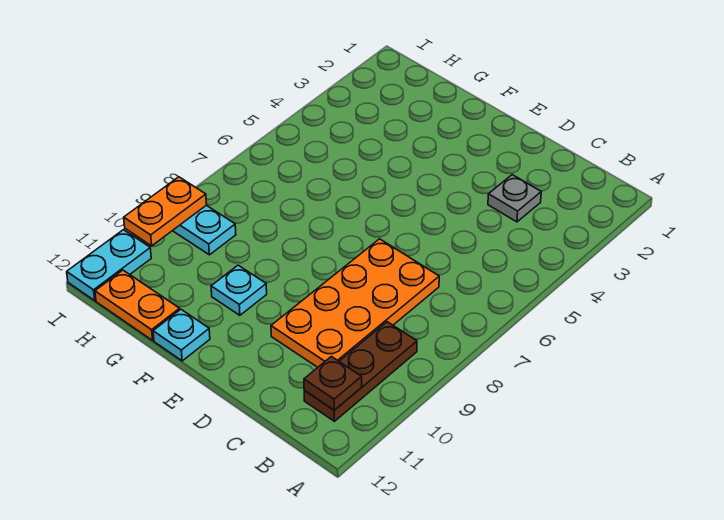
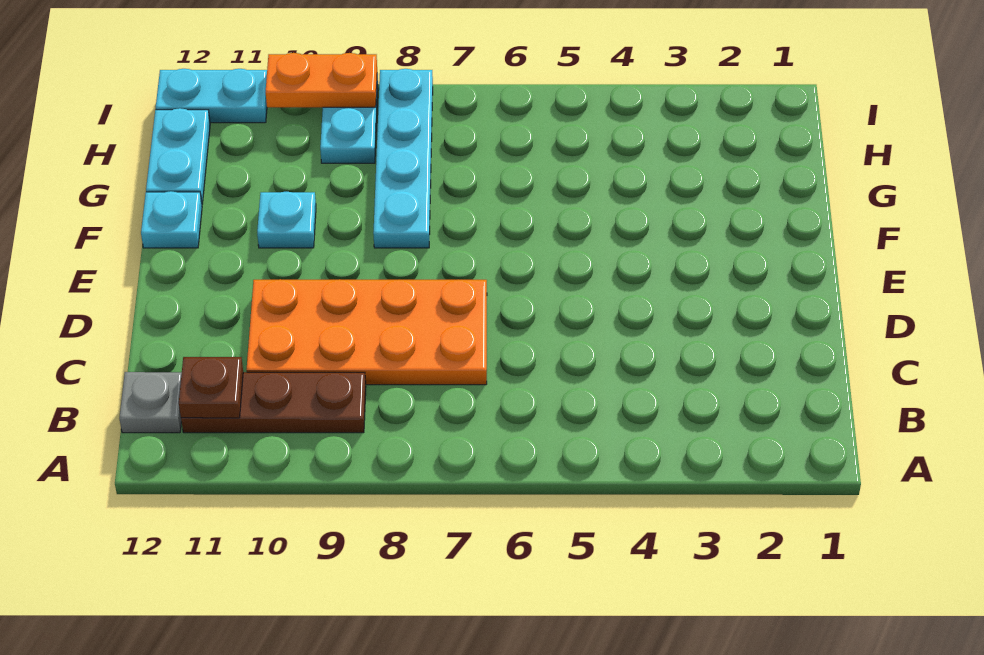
grey plate C3 level 1 -> grey plate B12 level 1
none -> cyan plate F8:I8 level 1
orange plate G12:H12 level 1 -> cyan plate G12:H12 level 1

